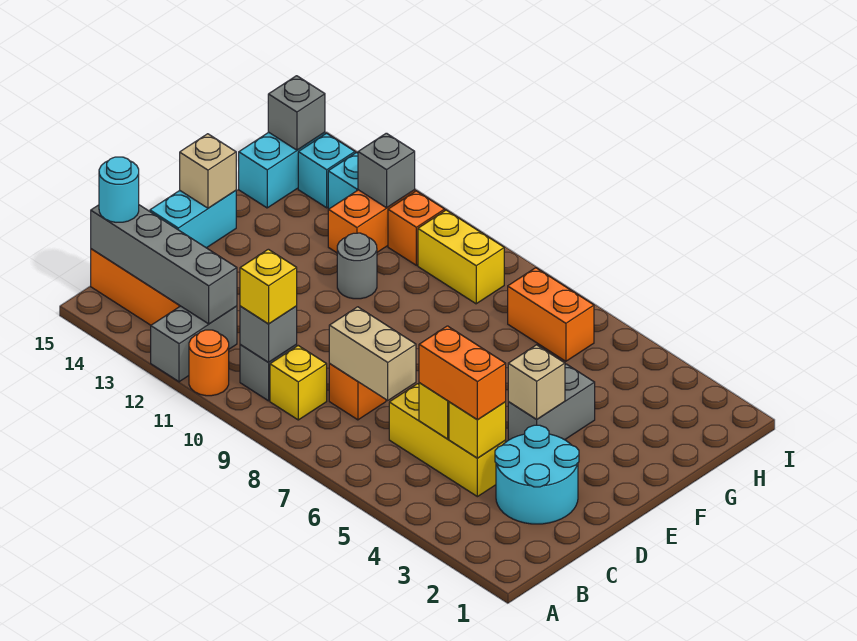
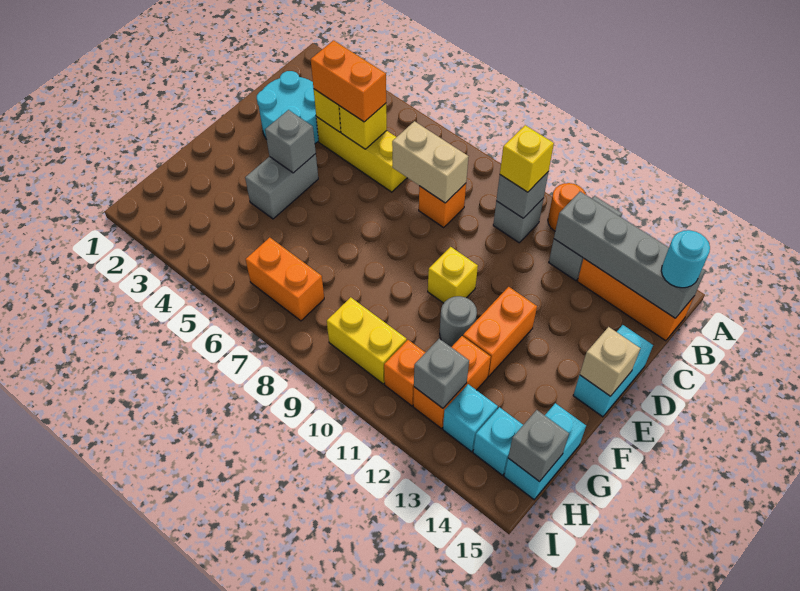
yellow brick B9 level 1 -> yellow brick E10 level 1
tan brick E4 level 2 -> grey brick E4 level 2
none -> orange brick E12:F12 level 1

